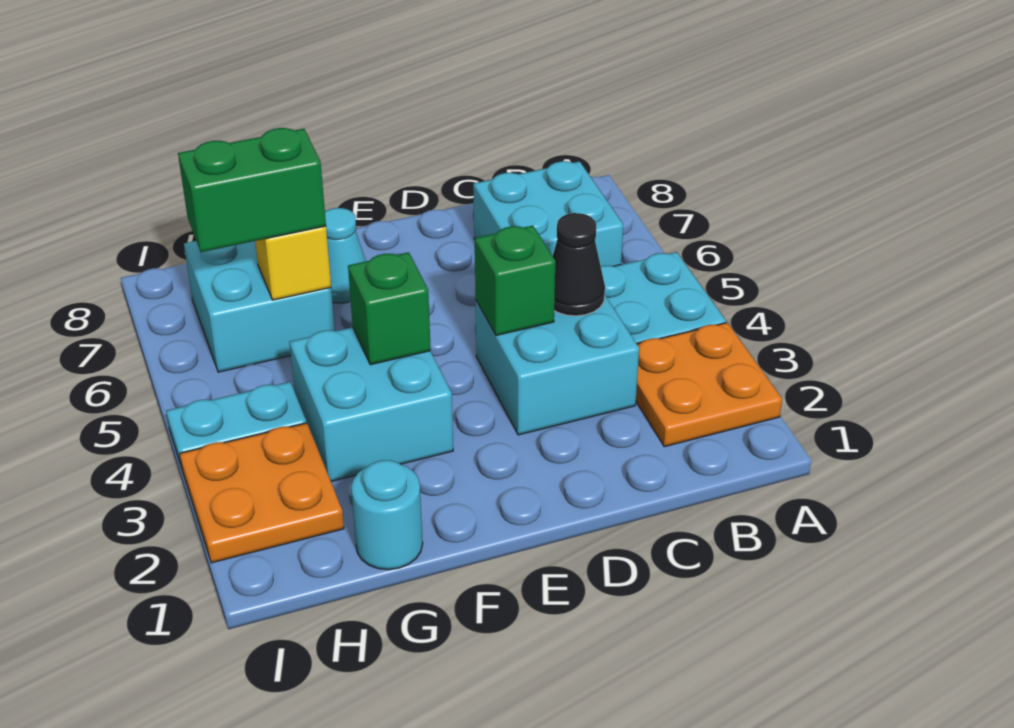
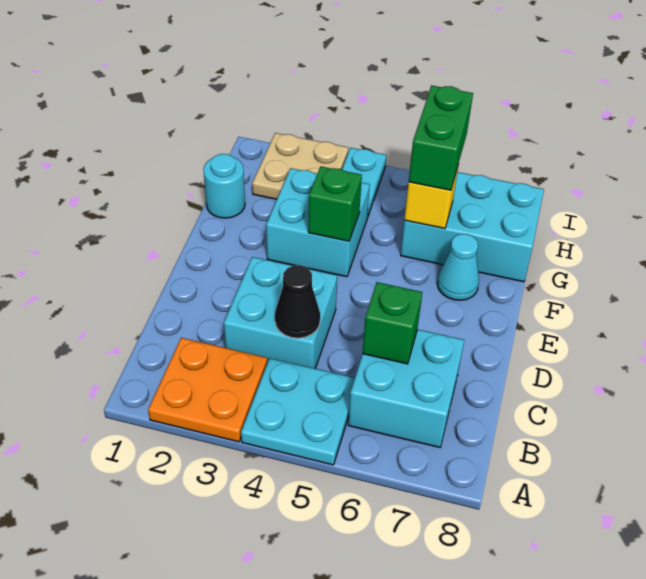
green brick D4 level 2 -> green brick C6 level 2
cyan brick G6:H7 level 1 -> cyan brick G6:H8 level 1
orange plate H2:I3 level 1 -> tan plate H2:I3 level 1

